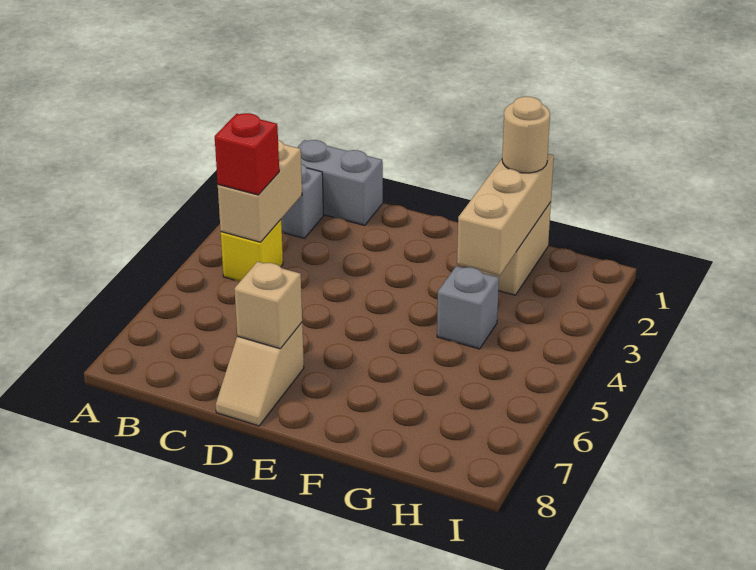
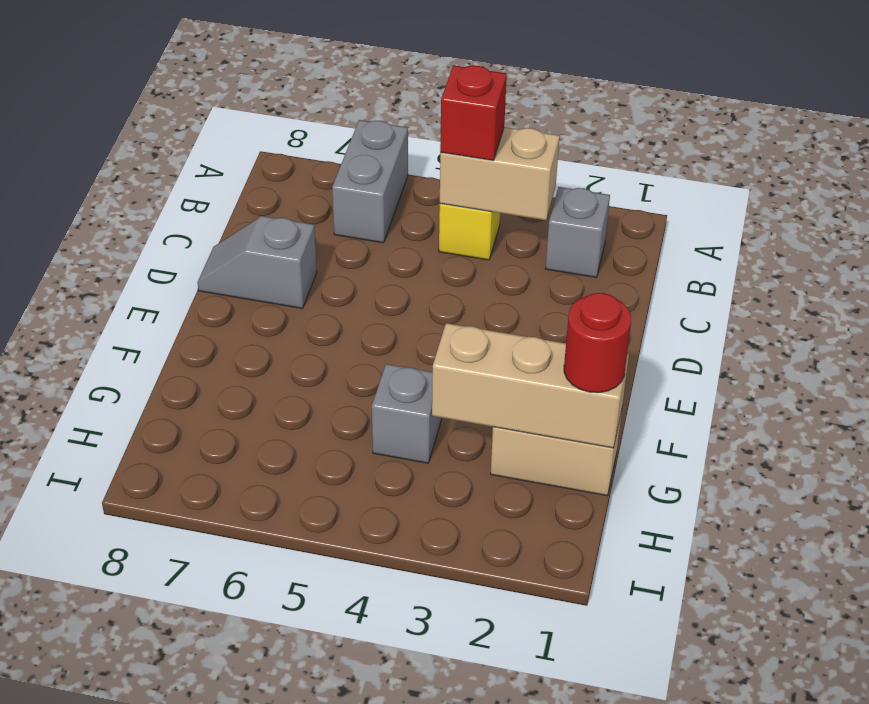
grey brick B1:C1 level 1 -> grey brick A6:B6 level 1
tan slope D7:D8 level 1 top 7 -> grey slope D7:D8 level 1 top 7
tan brick D7 level 2 -> none
tan round brick G1 level 3 -> red round brick G1 level 3

